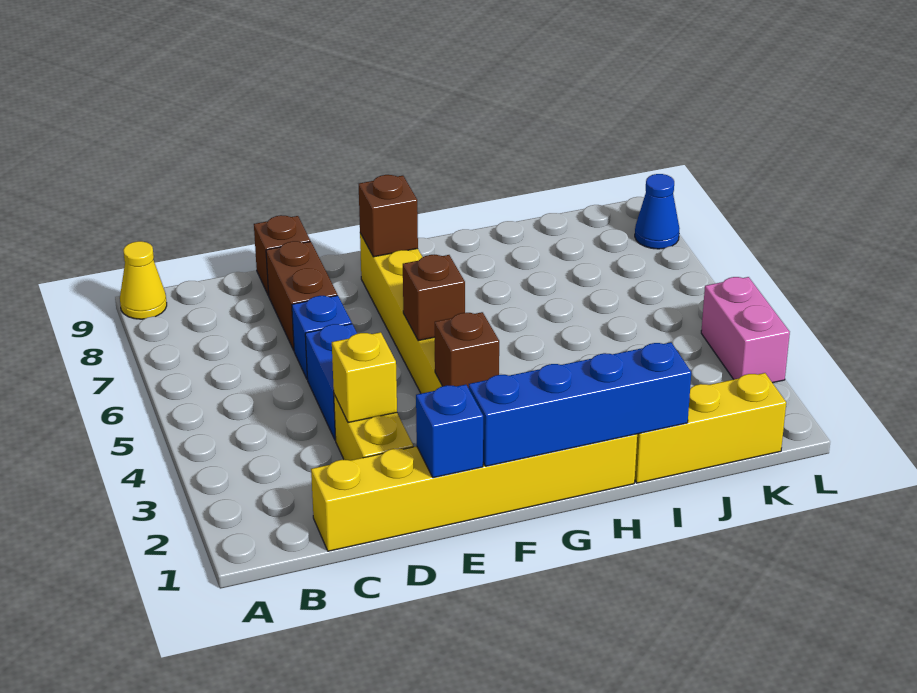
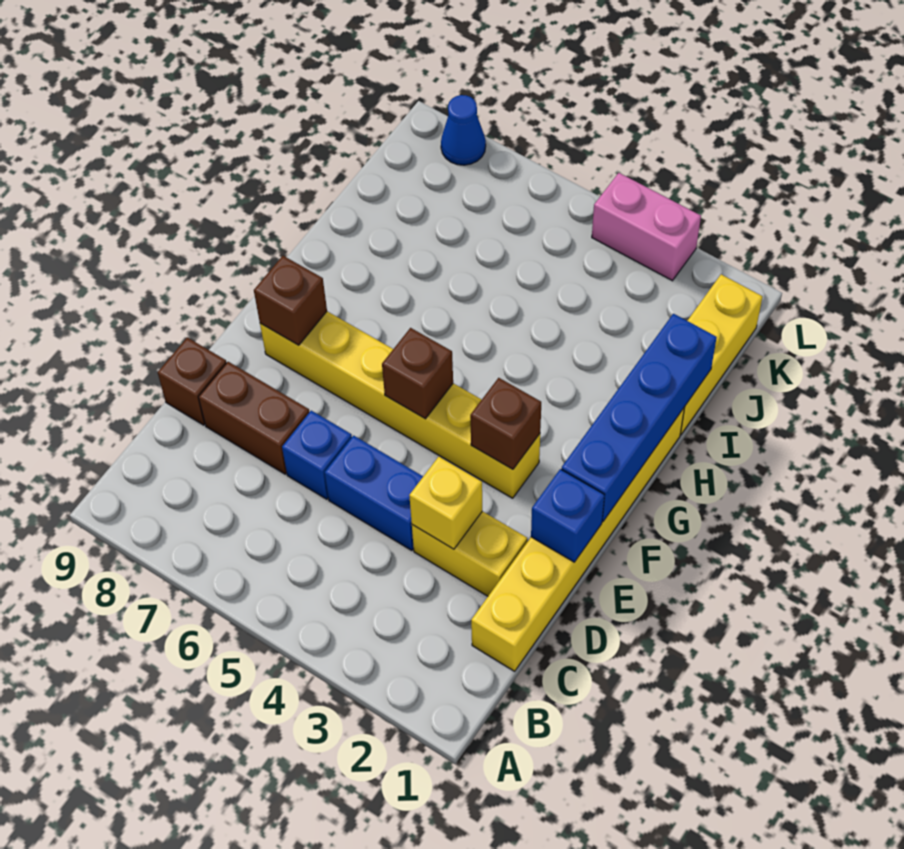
yellow cone A9 level 1 -> none

